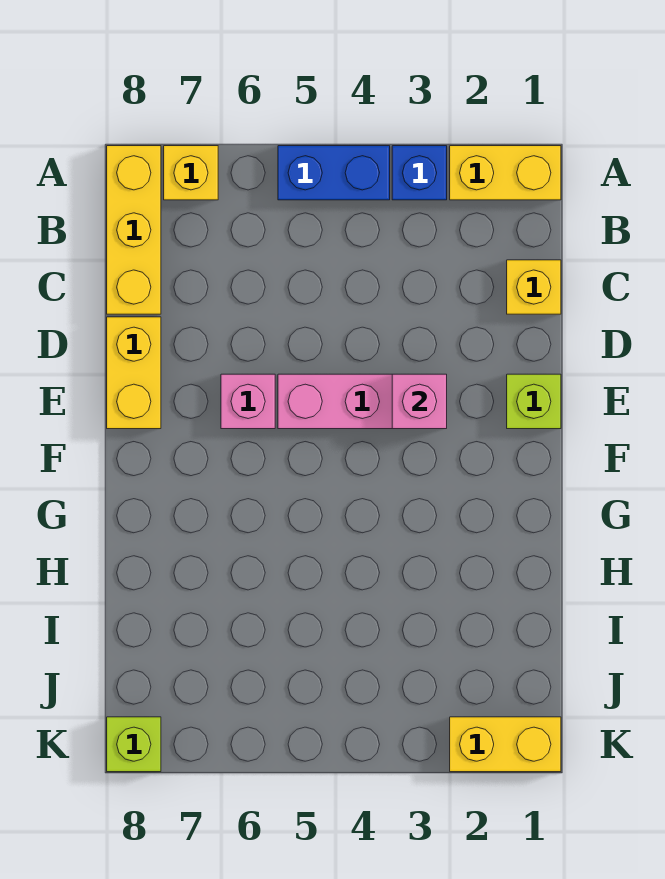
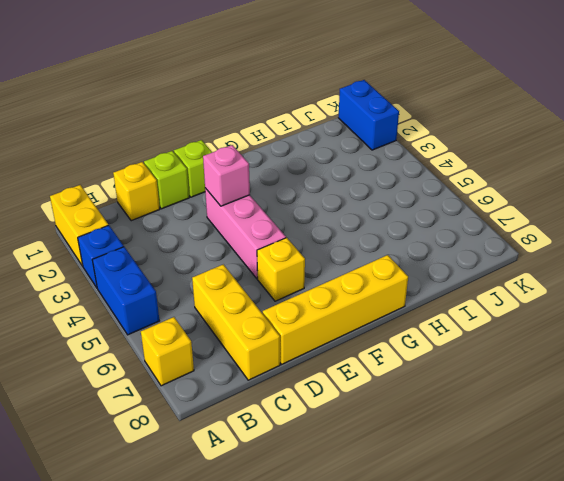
yellow brick A8:C8 level 1 -> yellow brick C6:C8 level 1
yellow brick D8:E8 level 1 -> yellow brick D8:G8 level 1
pink brick E6 level 1 -> yellow brick E6 level 1
yellow brick K1:K2 level 1 -> blue brick K1:K2 level 1
lime brick K8 level 1 -> lime brick D1 level 1

